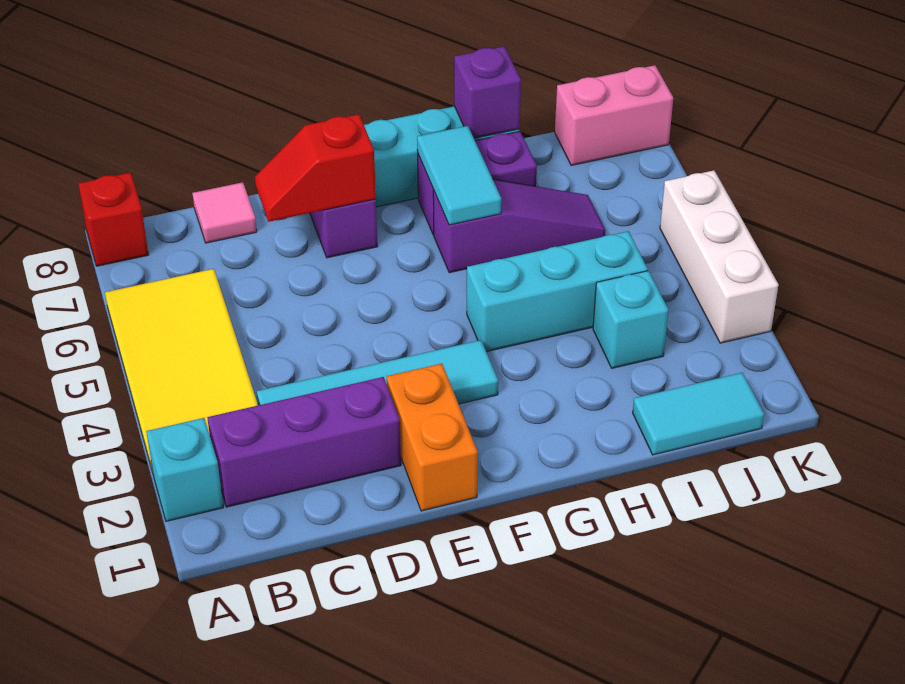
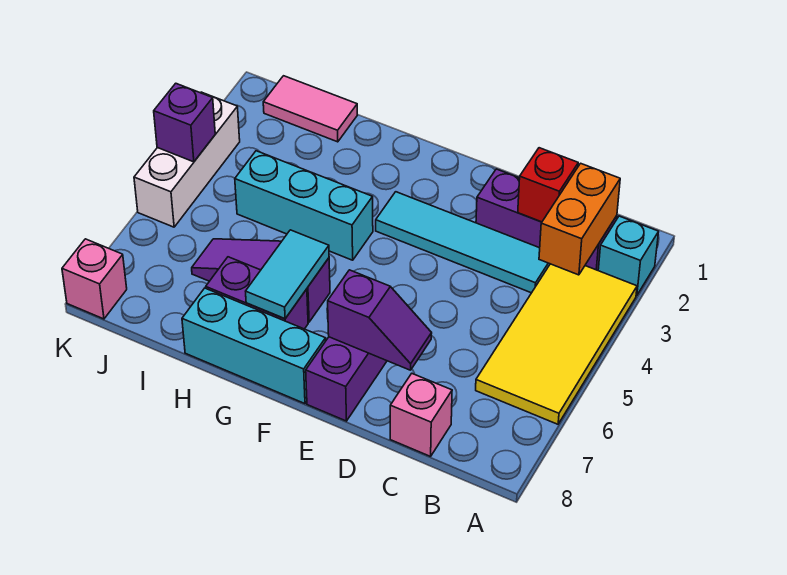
red brick A8 level 1 -> red brick C2 level 2
pink tile C8 level 1 -> pink brick C8 level 1
red slope D7:E7 level 2 top E -> purple slope D7:E7 level 2 top E
orange brick E1:E2 level 1 -> orange brick B2:B3 level 2
purple brick H8 level 2 -> purple brick K4 level 2
cyan tile I1:J1 level 1 -> pink tile I1:J1 level 1
cyan brick I3 level 1 -> none
pink brick J8:K8 level 1 -> pink brick K8 level 1

